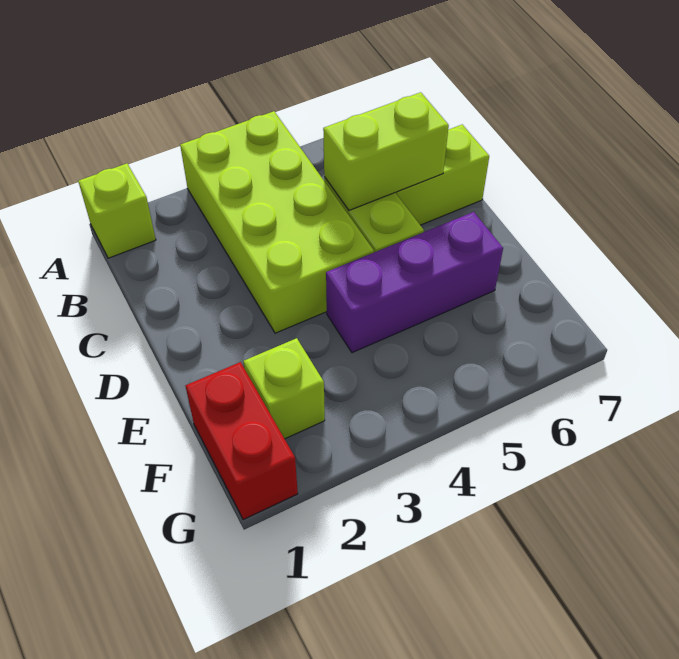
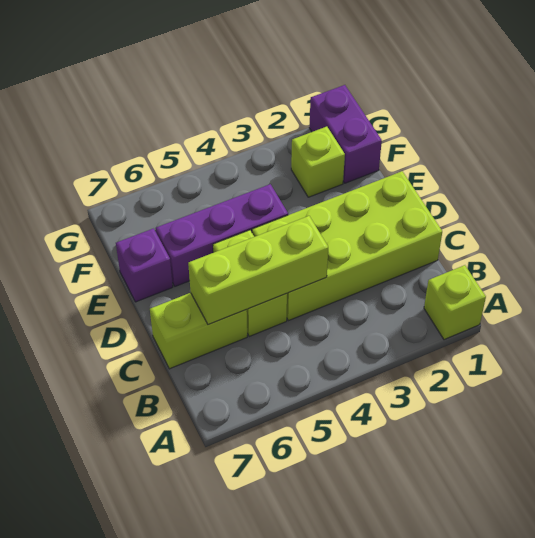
lime brick A3:D4 level 1 -> lime brick C1:D4 level 1
lime brick C5:C6 level 2 -> lime brick C4:C6 level 2
none -> purple brick E7 level 1
red brick F1:G1 level 1 -> purple brick F1:G1 level 1

